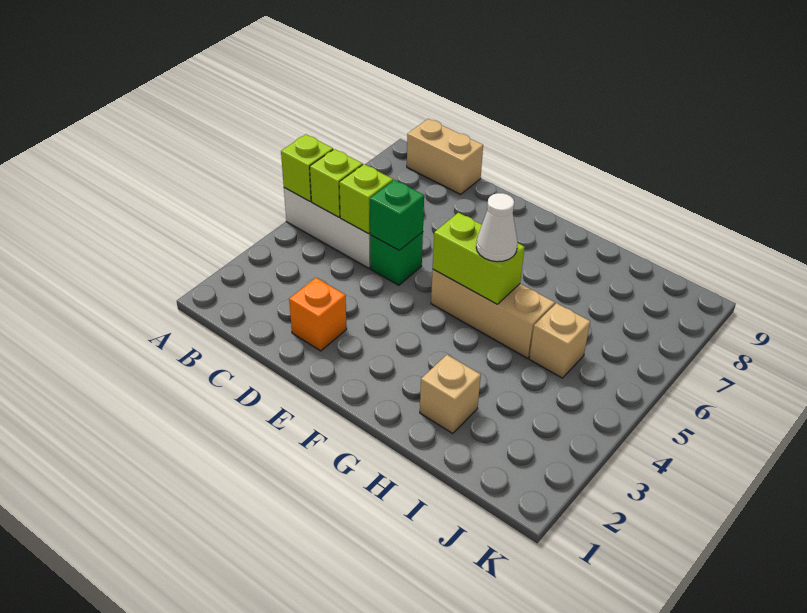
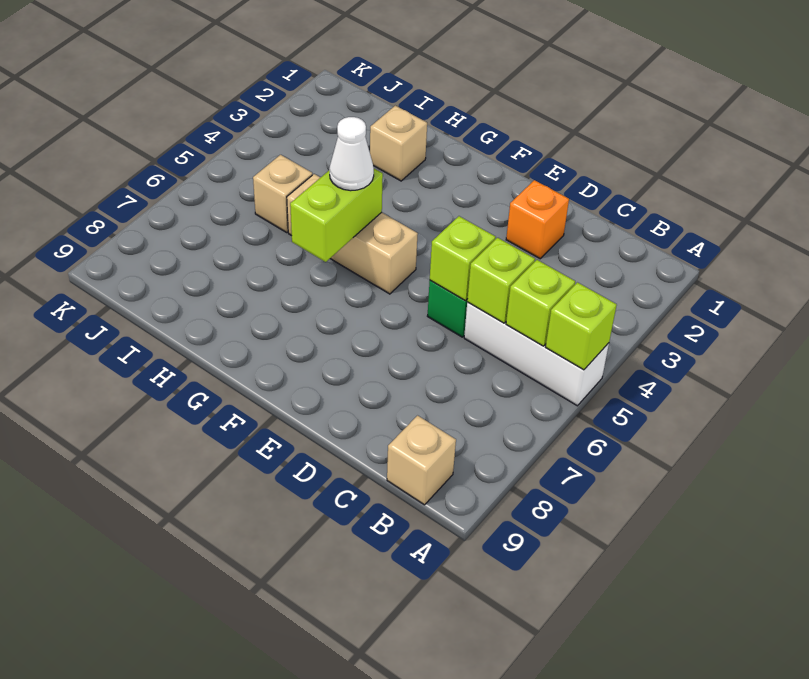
tan brick B9:C9 level 1 -> tan brick B9 level 1
green brick D5 level 2 -> lime brick D5 level 2
lime brick F5:G5 level 2 -> lime brick G5:G6 level 2

